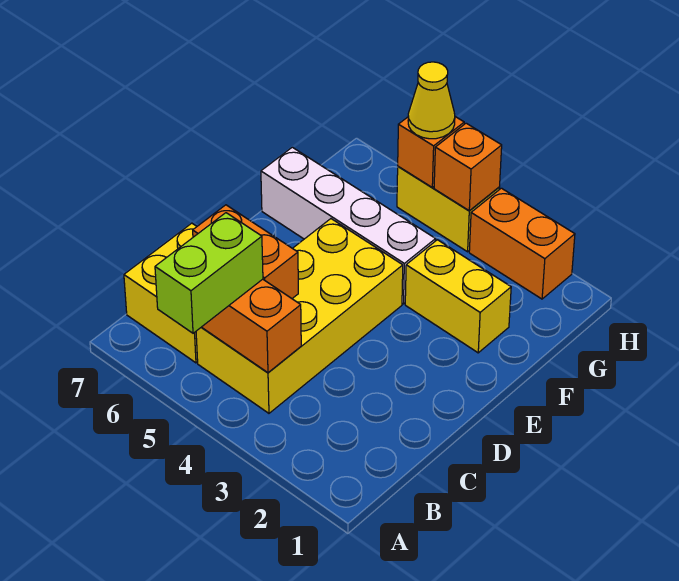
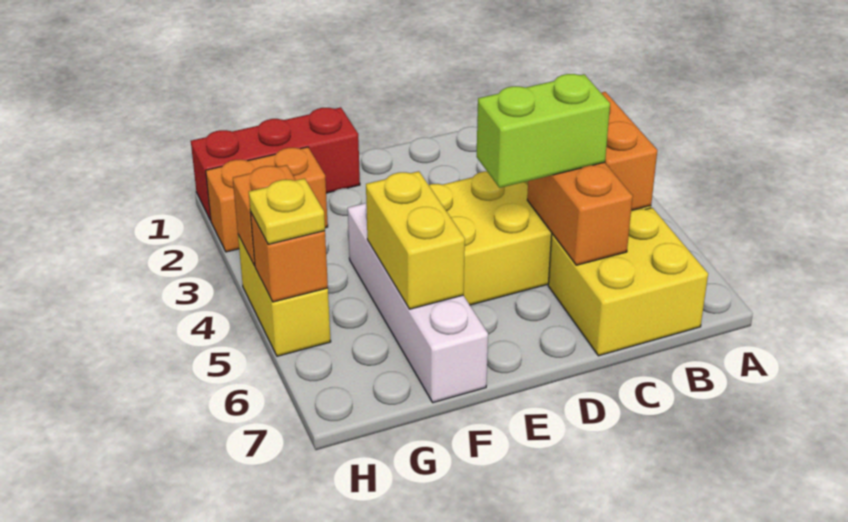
lime brick A5:B5 level 3 -> lime brick C5:D5 level 3
none -> red brick F1:H1 level 1
yellow brick F2:F3 level 1 -> yellow brick F5:F6 level 2
orange brick H2:H3 level 1 -> orange brick G2:H2 level 1
yellow cone H5 level 3 -> yellow plate H5 level 3

